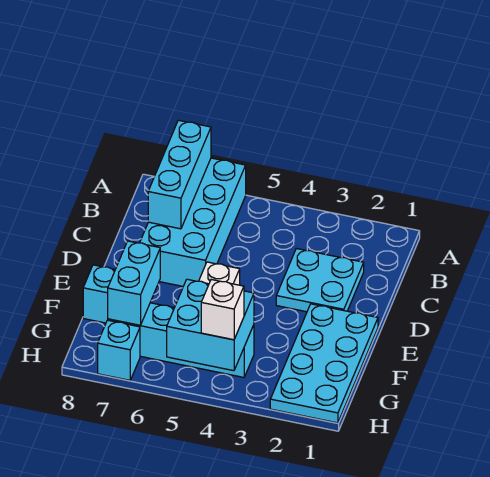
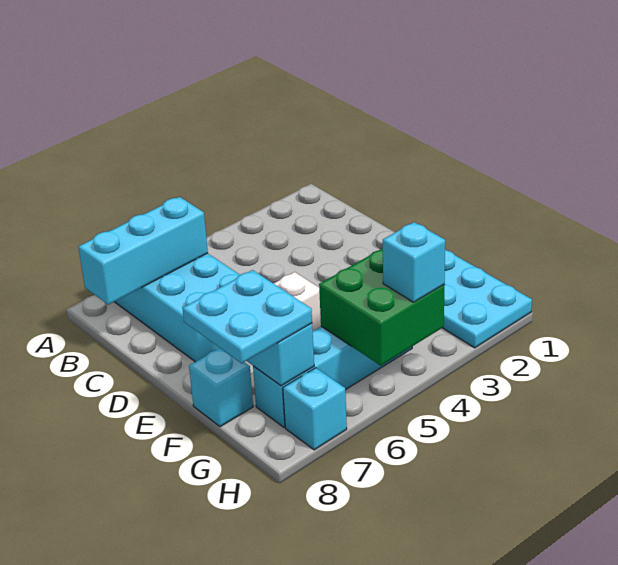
cyan brick A7:C7 level 2 -> cyan brick B6:B8 level 2
cyan plate C2:D3 level 1 -> cyan plate F7:G8 level 3
cyan brick G4:H5 level 2 -> green brick G4:H5 level 2
white brick H4 level 3 -> cyan brick H4 level 3

